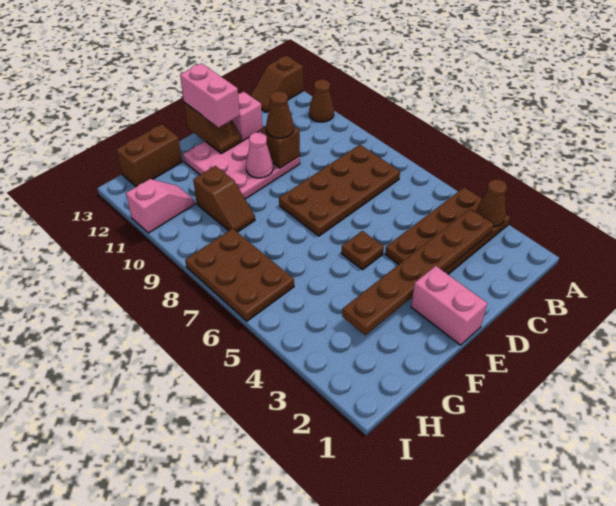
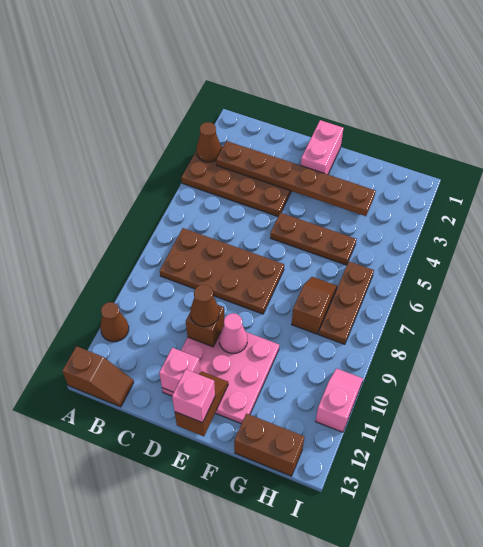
brown plate E5 level 1 -> brown plate E5:G5 level 1
pink brick E12:E13 level 3 -> pink brick E13 level 3
brown slope G9:G10 level 1 top 10 -> brown slope G7:G8 level 1 top 8
brown plate H6:I8 level 1 -> brown plate H6:H8 level 1
pink slope H11:I11 level 1 top I -> pink slope I10:I11 level 1 top 11

